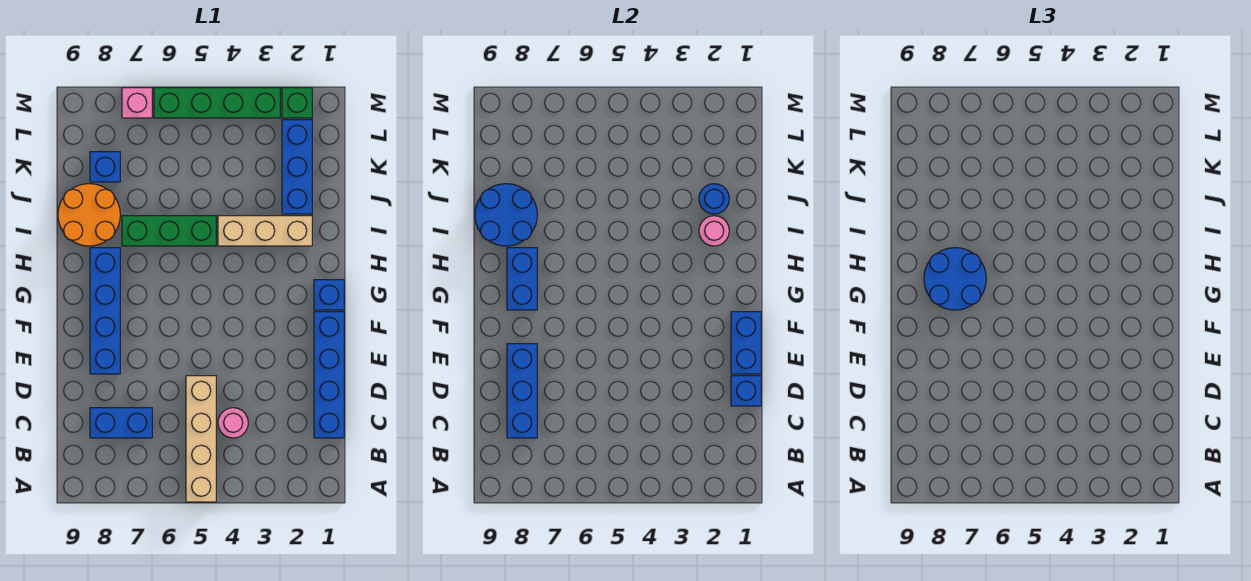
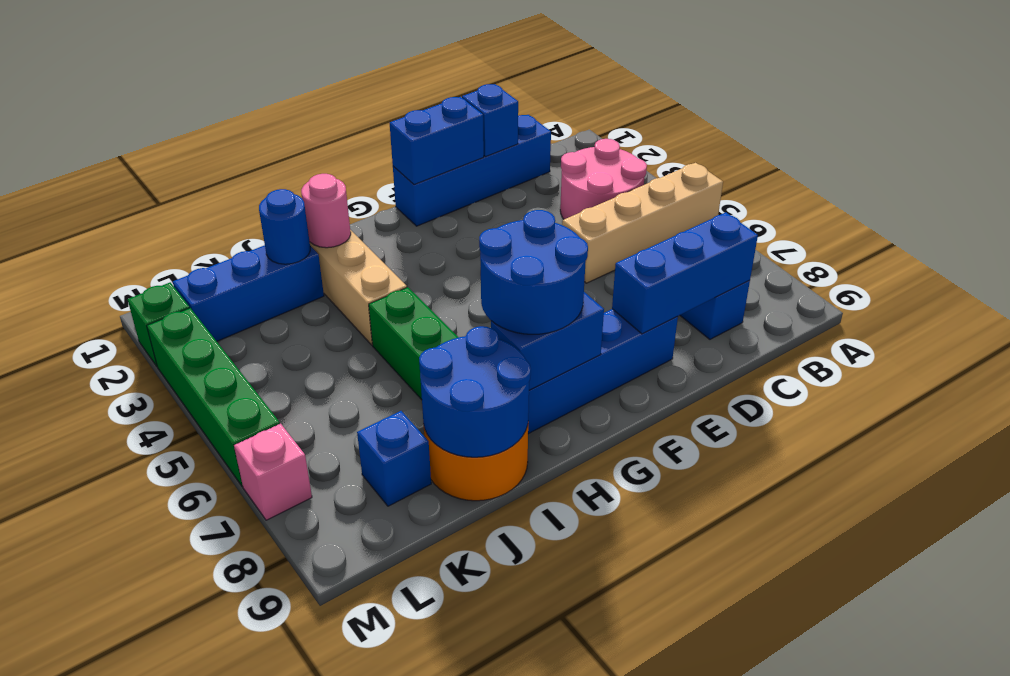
pink round brick C4 level 1 -> pink round brick B3:C4 level 1
blue brick G1 level 1 -> none

